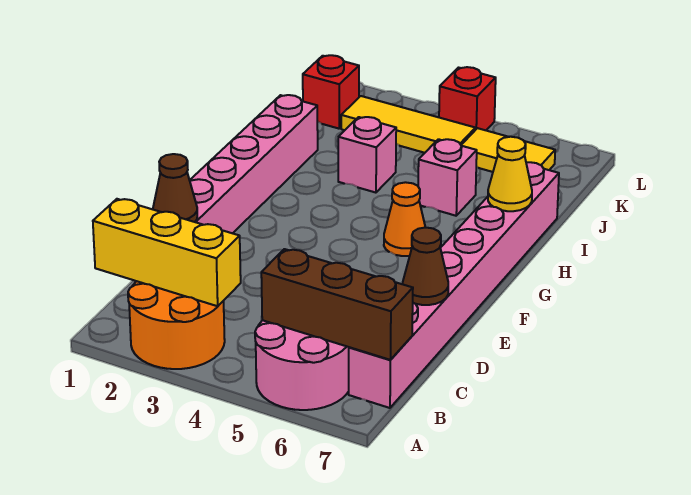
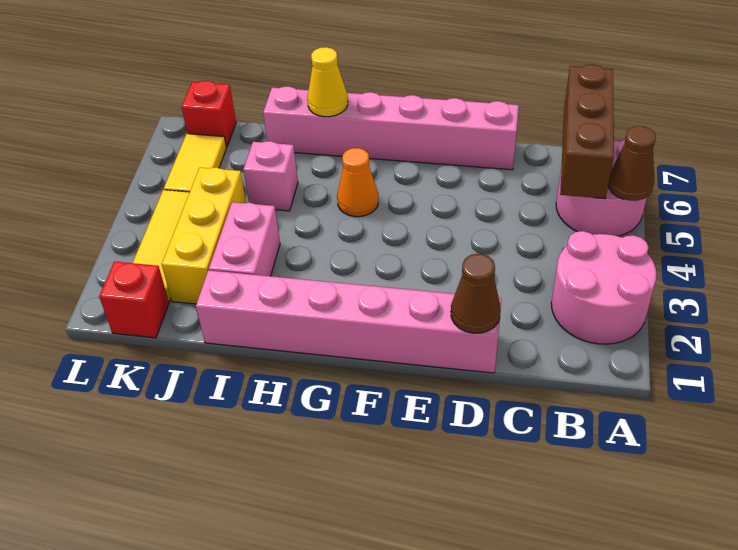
orange round brick A2:B3 level 1 -> pink round brick A2:B3 level 1
yellow brick B1:B3 level 2 -> yellow brick J2:J4 level 1
pink brick B7:I7 level 1 -> pink brick D7:I7 level 1
brown cone D7 level 2 -> brown cone A5 level 2
pink brick I3 level 1 -> pink brick I2:I3 level 1
red brick L4 level 1 -> red brick K7 level 1

